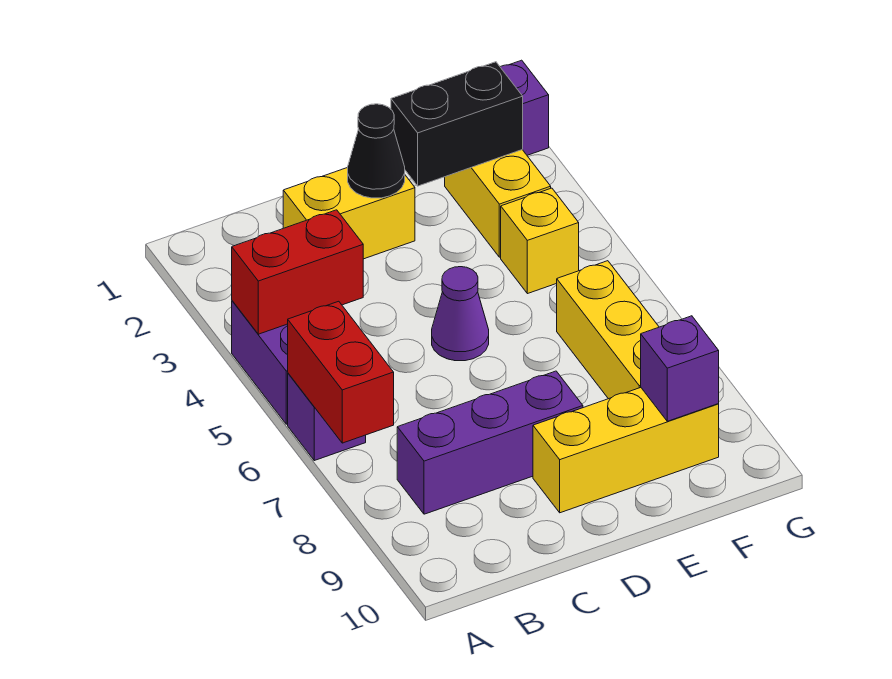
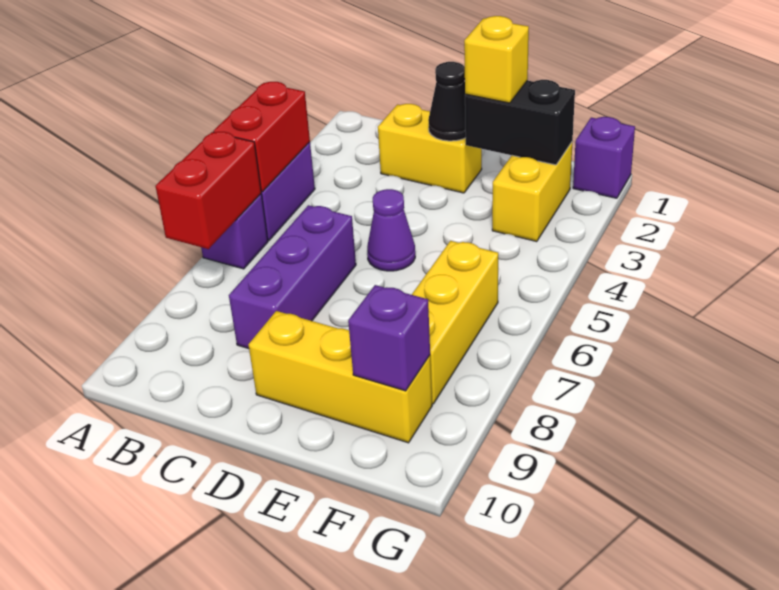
red brick A4:B4 level 2 -> red brick A4:A5 level 2
purple brick B8:D8 level 1 -> purple brick C6:C8 level 1
yellow brick F4 level 1 -> yellow brick E2 level 3

